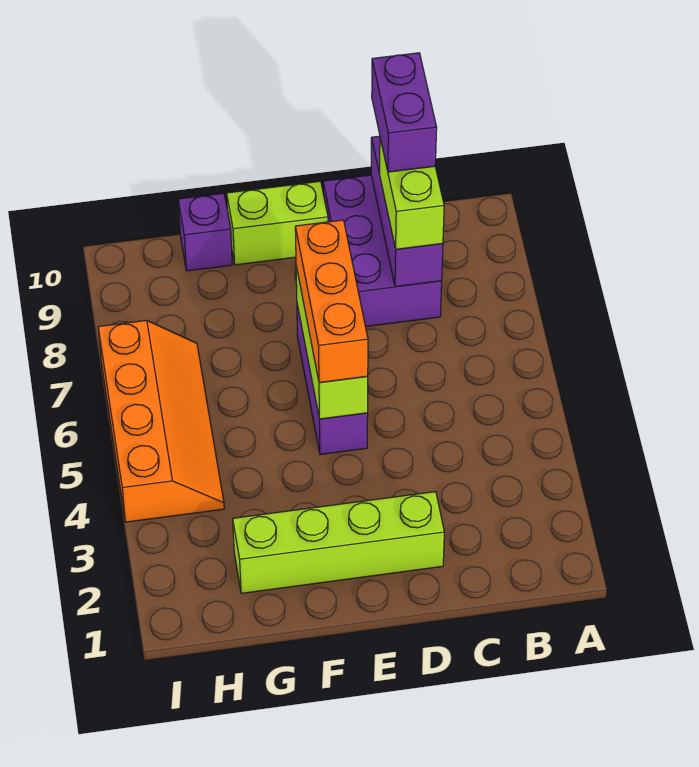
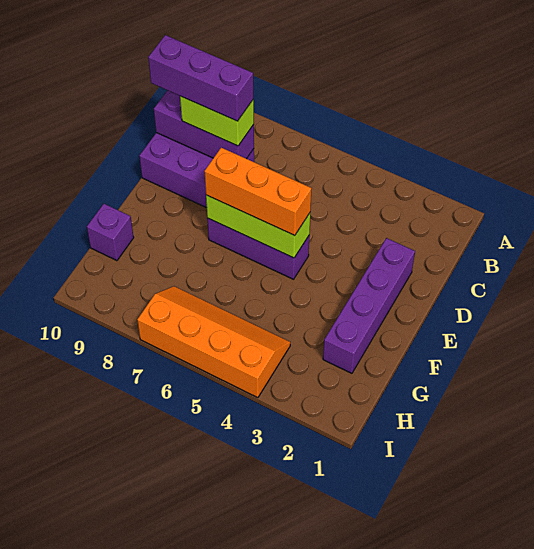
purple brick C9:C10 level 4 -> purple brick C8:C10 level 4
lime brick D2:G2 level 1 -> purple brick D2:G2 level 1
lime brick E10:F10 level 1 -> none

